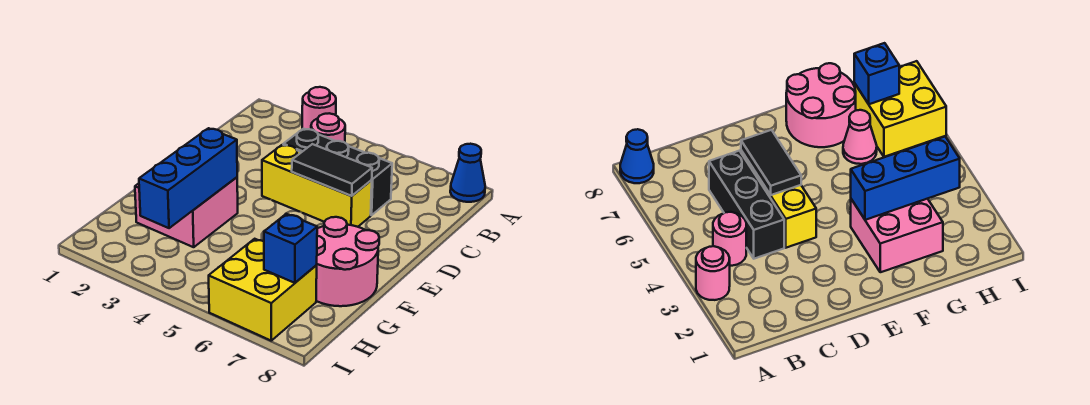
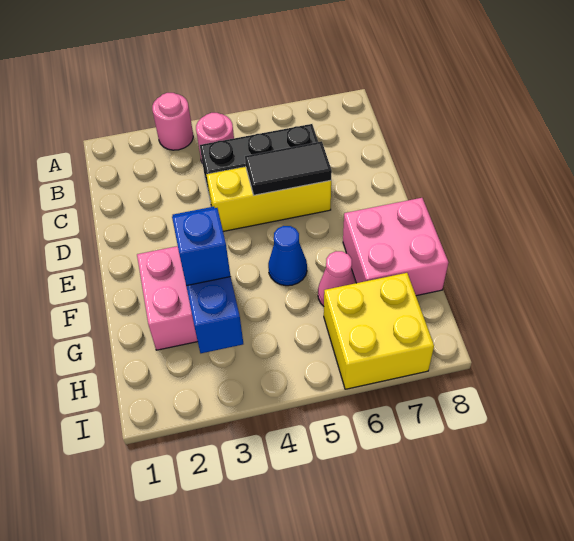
blue cone A8 level 1 -> blue cone F5 level 1
pink round brick F7:G8 level 1 -> pink brick F7:G8 level 1
blue brick H7 level 2 -> blue brick G3 level 3

